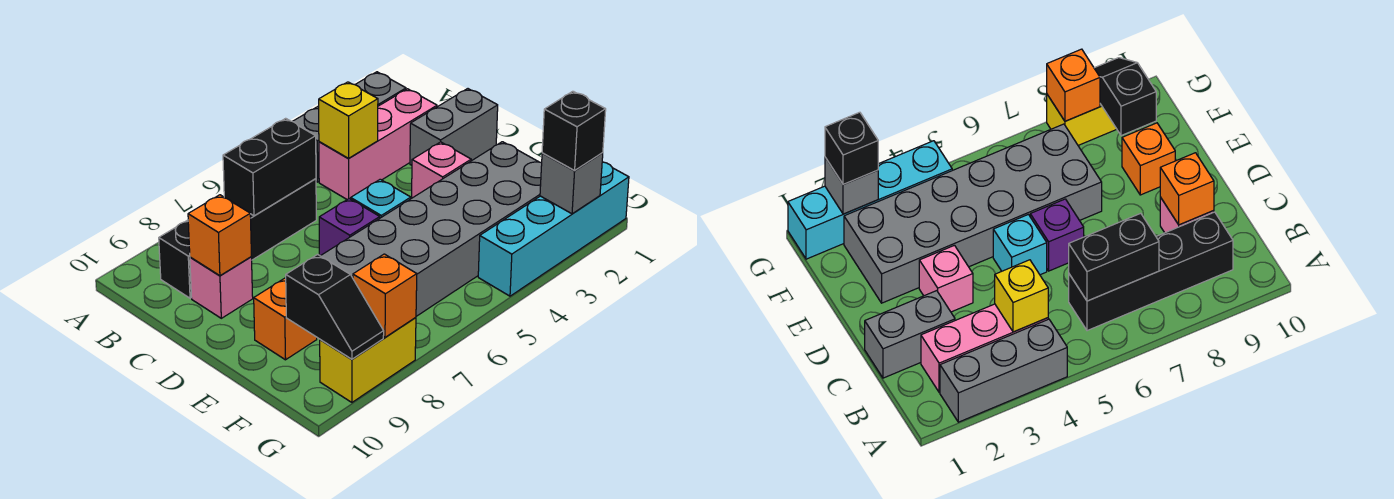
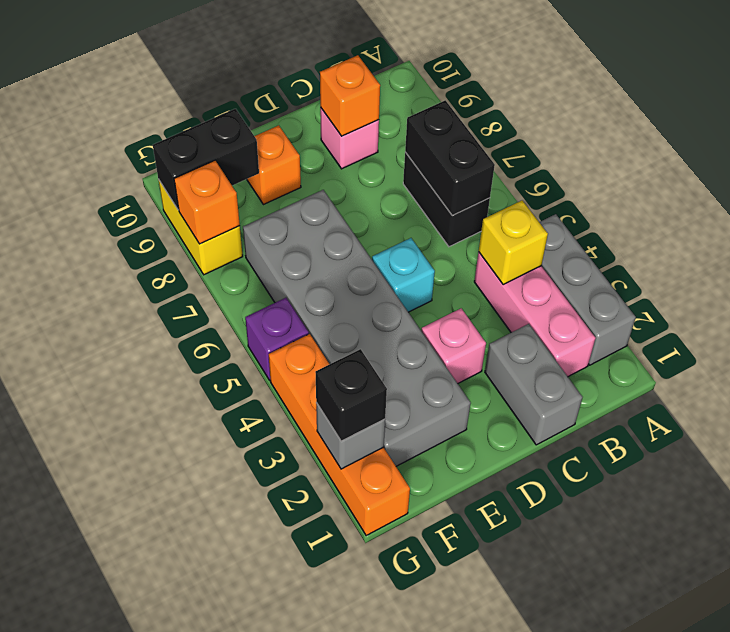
black brick B6:B9 level 1 -> black brick B6:B7 level 1
purple brick D6 level 1 -> purple brick G5 level 1
black slope F9:G9 level 2 top F -> black brick F9:G9 level 2
cyan brick G1:G4 level 1 -> orange brick G1:G4 level 1

